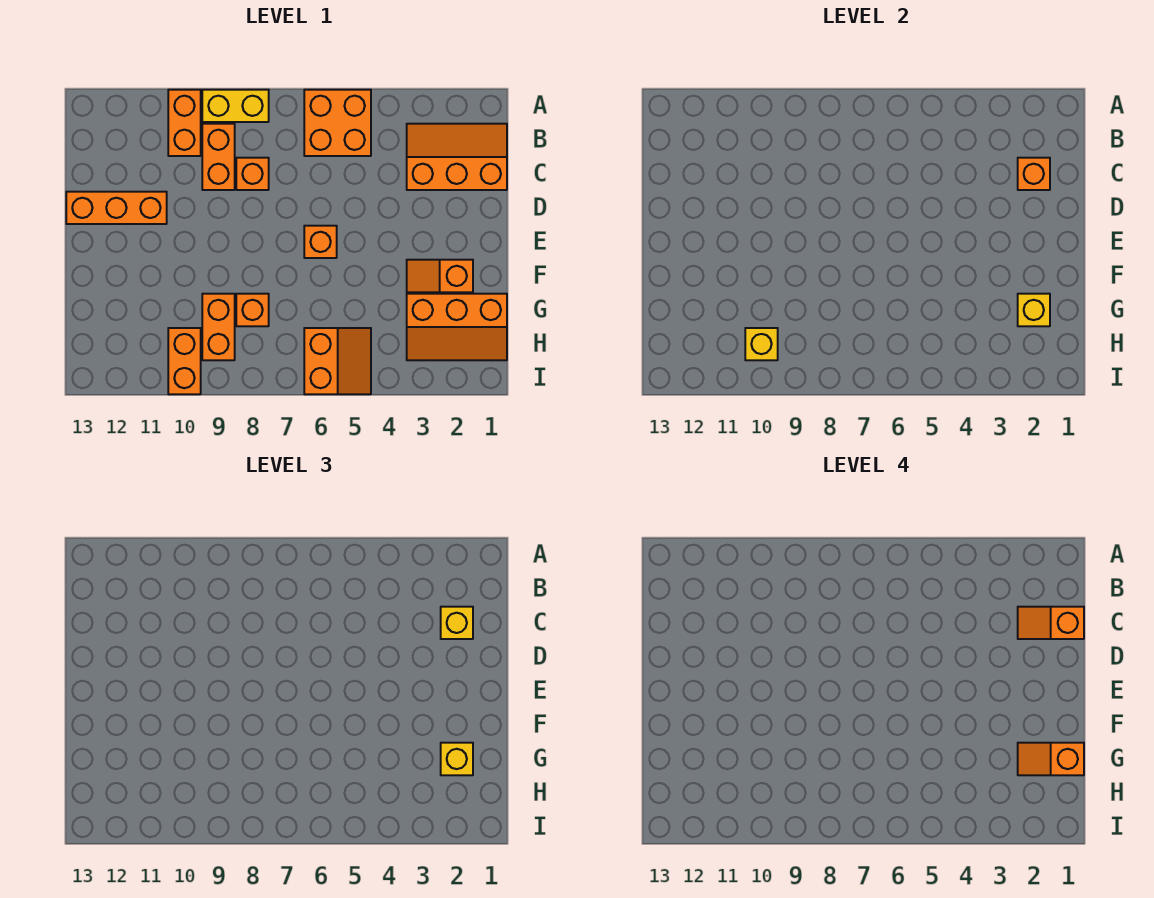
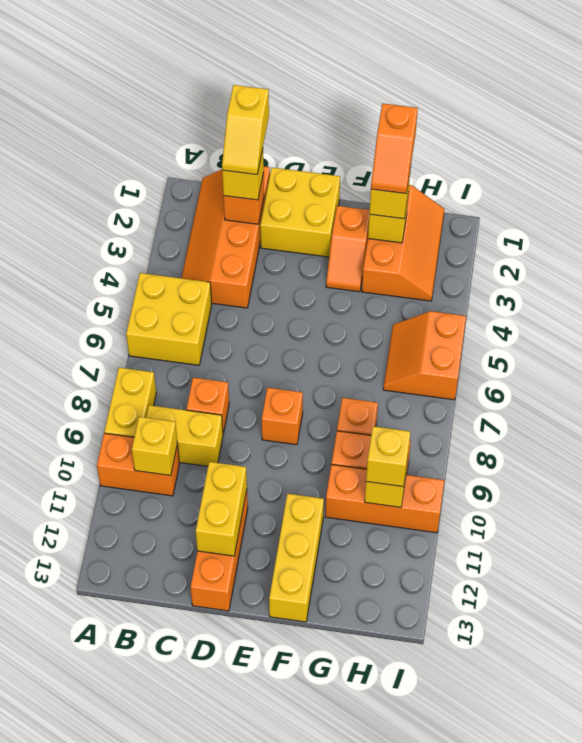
orange brick A5:B6 level 1 -> yellow brick A5:B6 level 1
orange slope B1:C3 level 1 top C -> orange slope B1:C4 level 1 top C
orange brick B9:C9 level 1 -> yellow brick B9:C9 level 1
none -> yellow brick B10 level 2
orange slope C1:C2 level 4 top 1 -> yellow slope C1:C2 level 4 top 1
none -> yellow brick D1:E2 level 1
none -> yellow brick D11:D12 level 2
orange brick E6 level 1 -> orange brick E8 level 1
none -> yellow brick F11:F13 level 1
orange slope H5:I6 level 1 top 6 -> orange slope H5:I6 level 1 top I
orange brick H10:I10 level 1 -> orange brick G10:I10 level 1
none -> yellow brick H10 level 3

